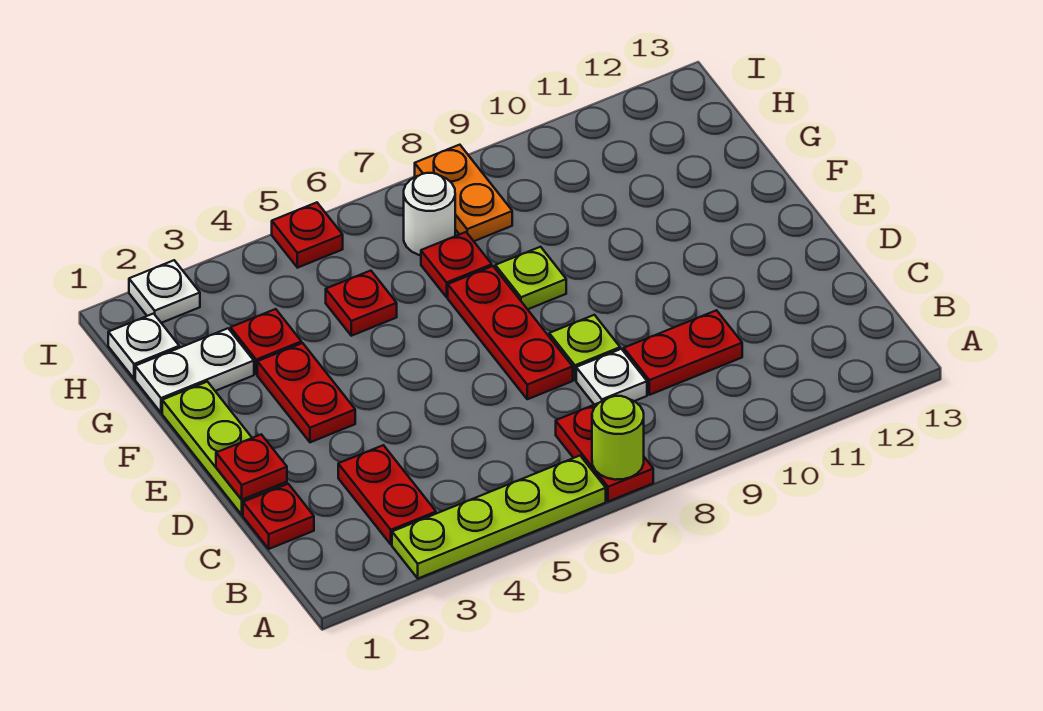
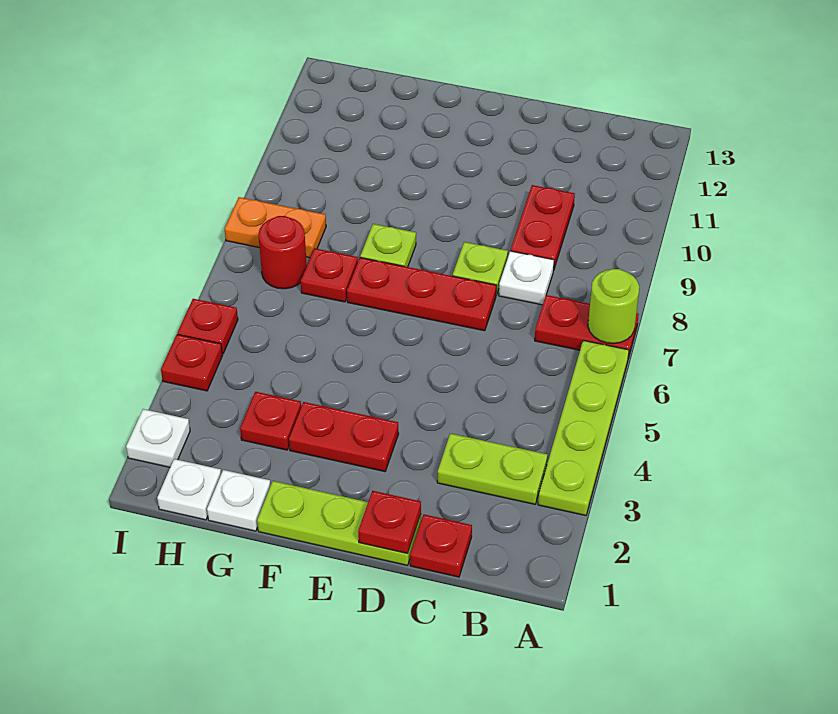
red plate B3:C3 level 1 -> lime plate B3:C3 level 1
white plate G1:G2 level 1 -> white plate G1 level 1
red plate G5 level 1 -> red plate I4 level 1
white round brick H7 level 1 -> red round brick H7 level 1

